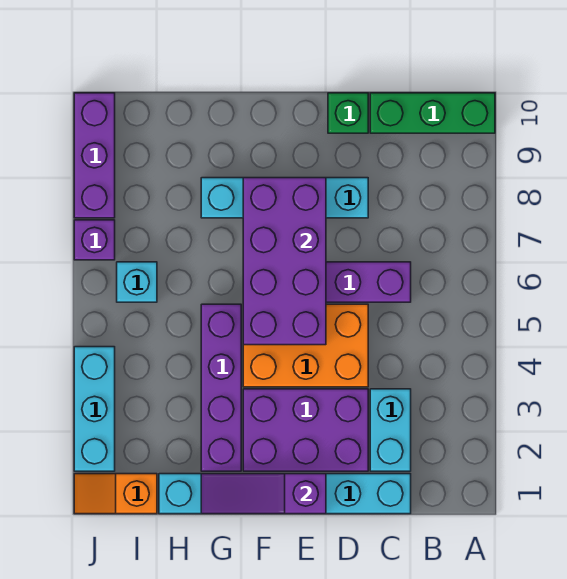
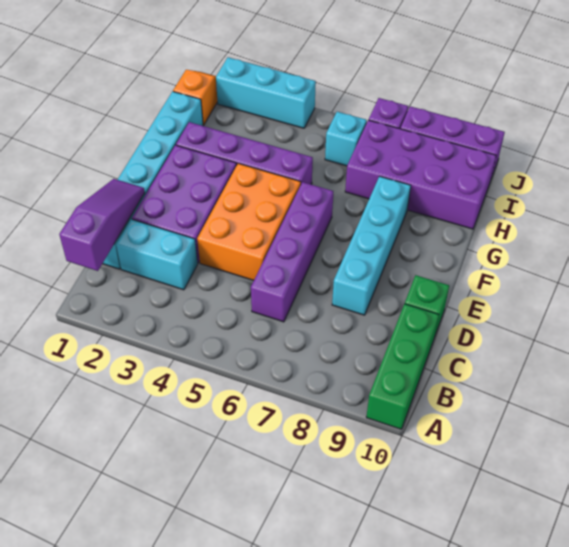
purple slope E1:G1 level 2 top E -> purple slope B1:D1 level 2 top B
purple brick E5:F8 level 2 -> purple brick H7:I10 level 1

